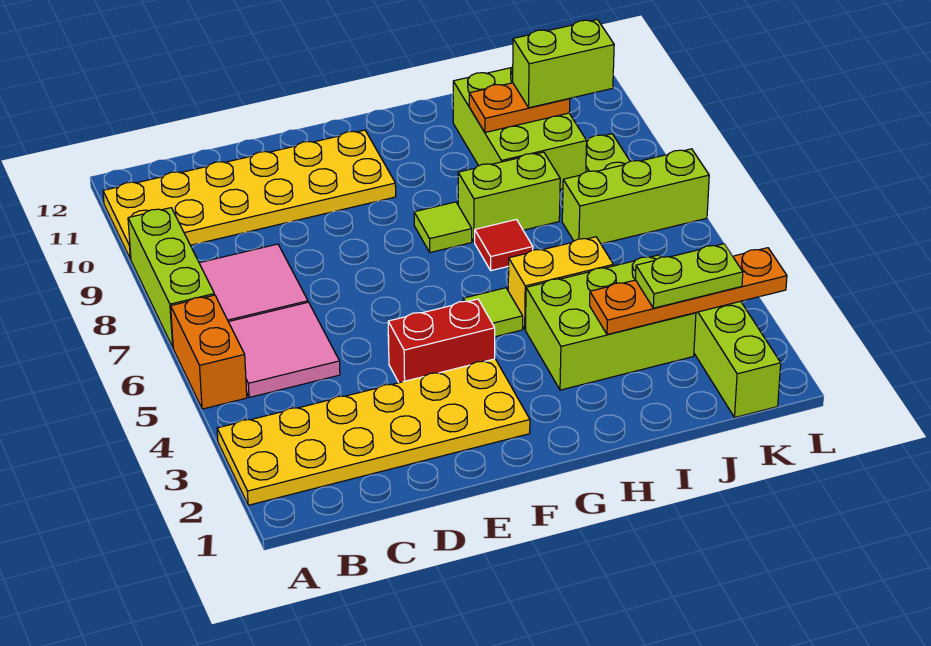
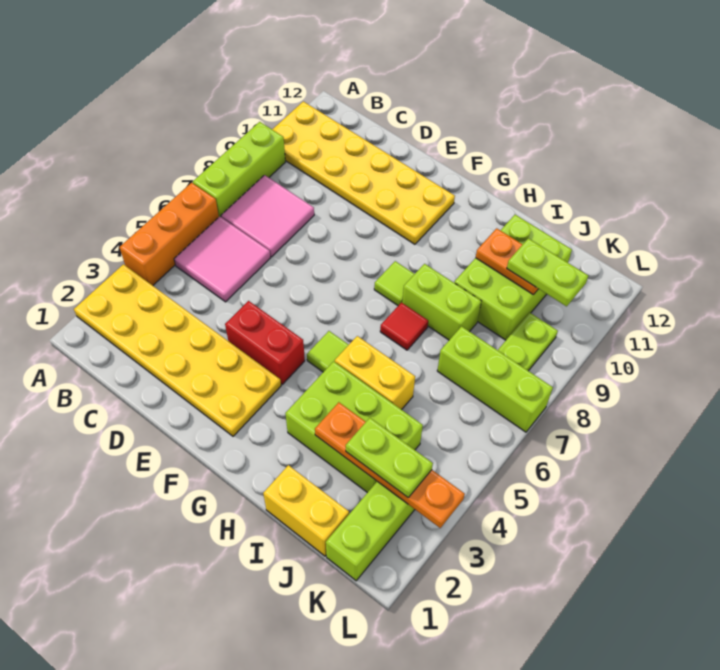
orange brick A5:A6 level 1 -> orange brick A4:A6 level 1
none -> yellow brick I1:J1 level 1
lime brick J10:K10 level 3 -> lime plate J10:K10 level 3

